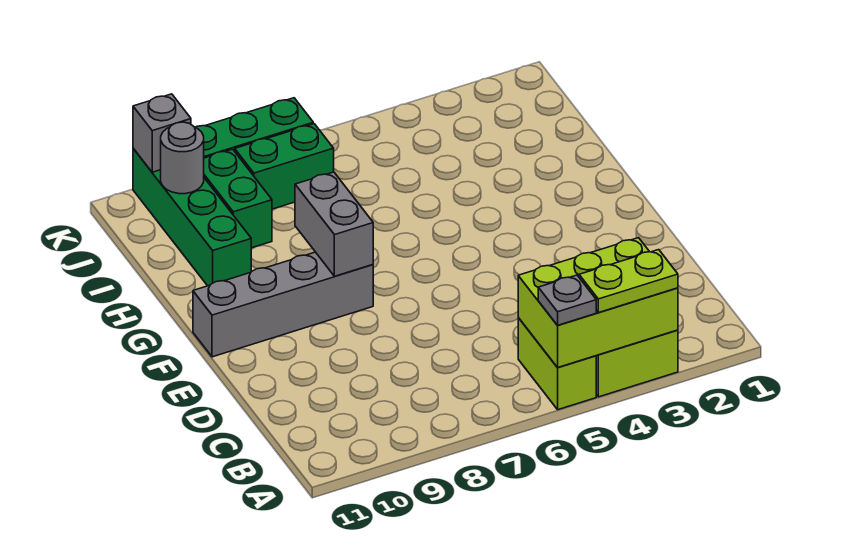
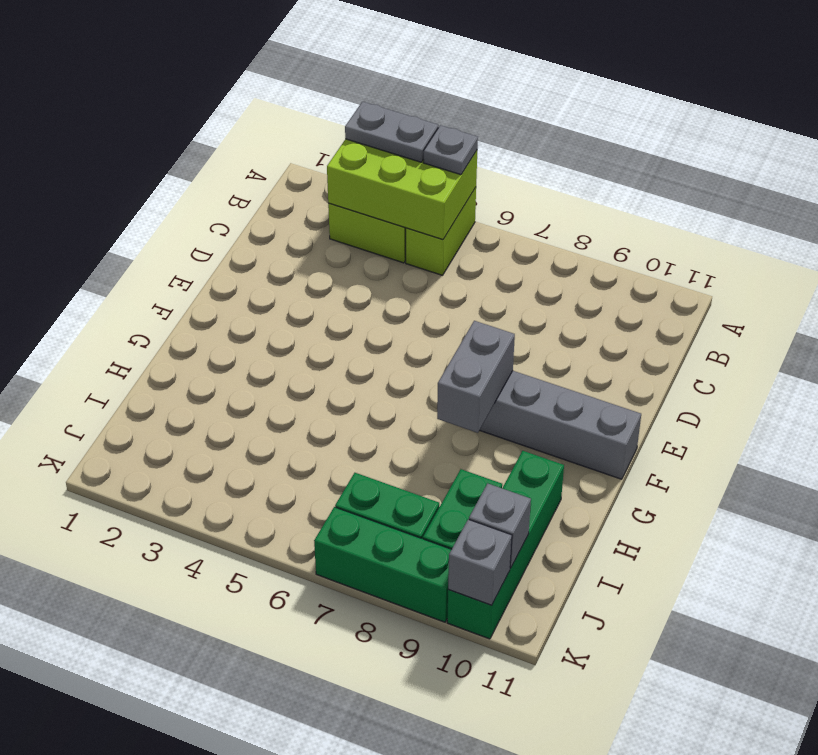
lime plate A3:A4 level 3 -> grey plate A3:A4 level 3
grey round brick J10 level 2 -> grey brick J10 level 2

